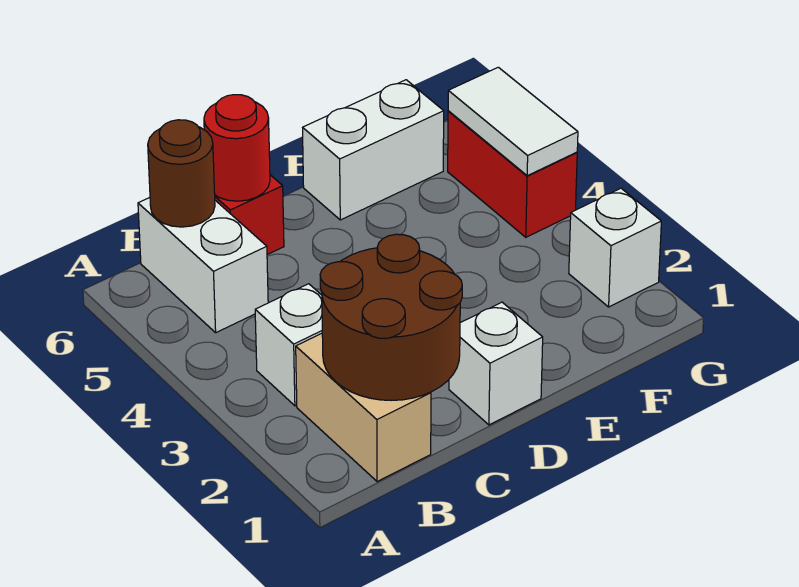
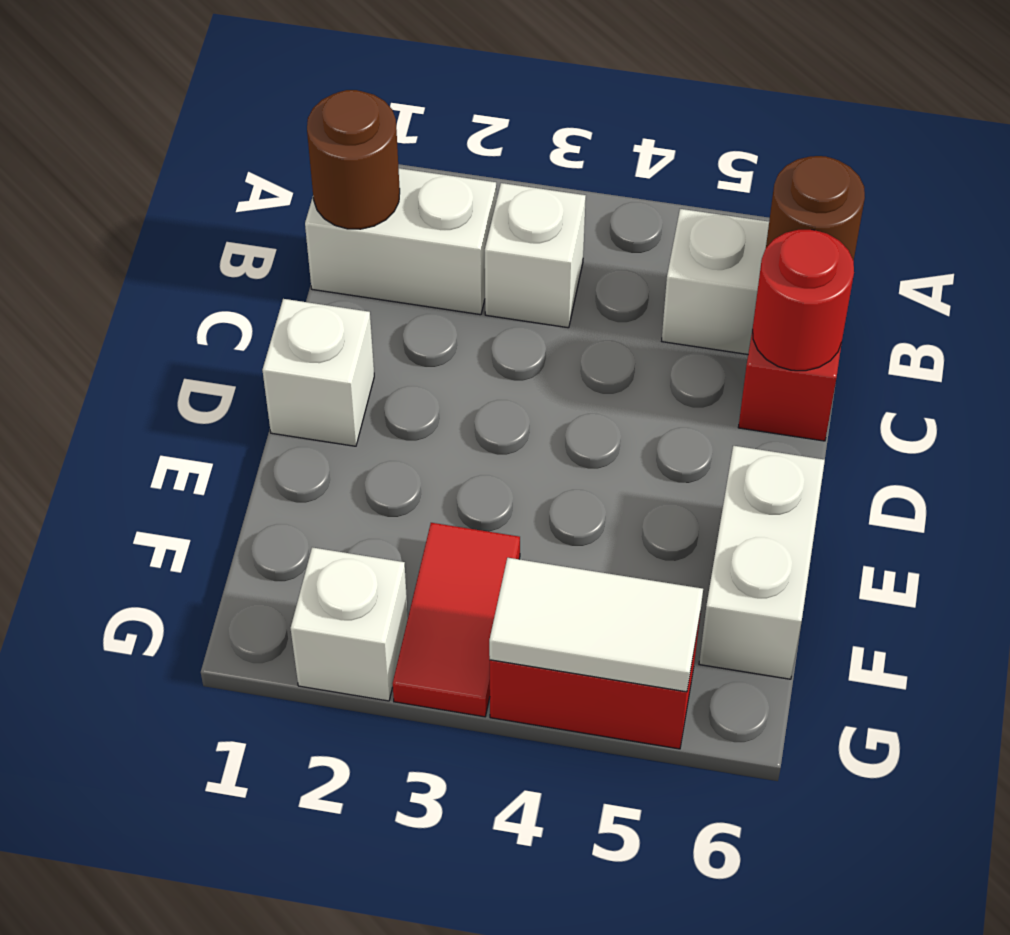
tan brick B1:B2 level 1 -> white brick B1:B2 level 1
brown round brick B1:C2 level 2 -> brown round brick B1 level 2
none -> red tile F3:G3 level 1

